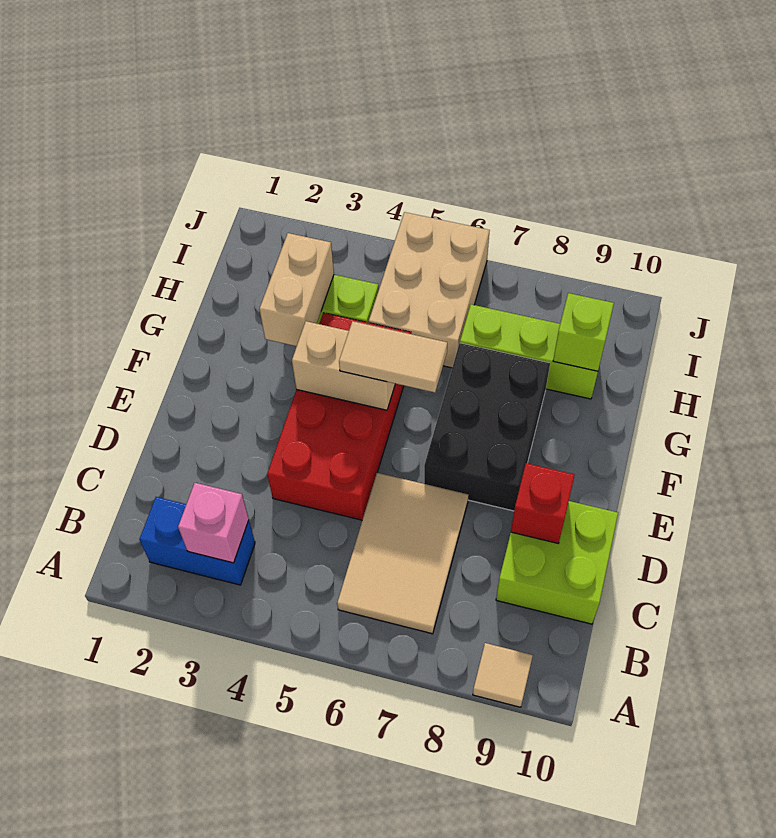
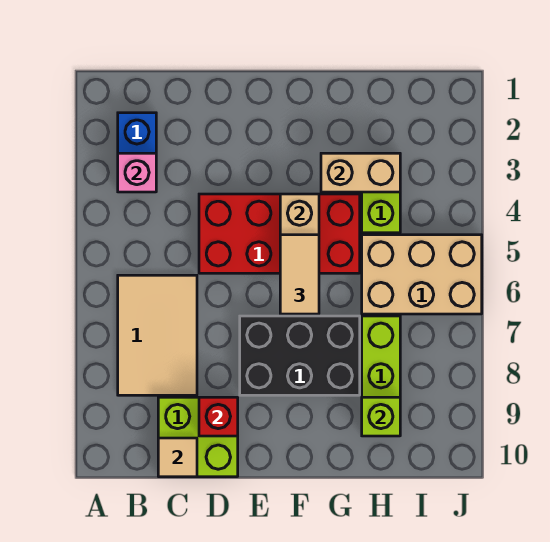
tan tile A9 level 1 -> tan tile C10 level 2
tan tile B6:D7 level 1 -> tan tile B6:C8 level 1

